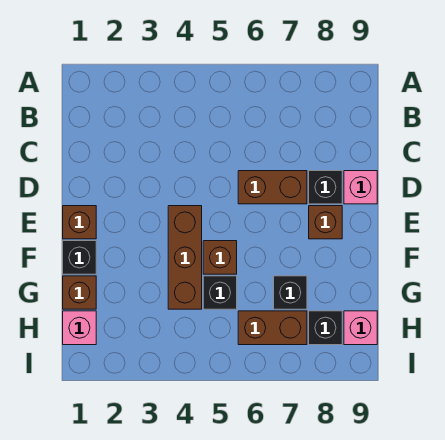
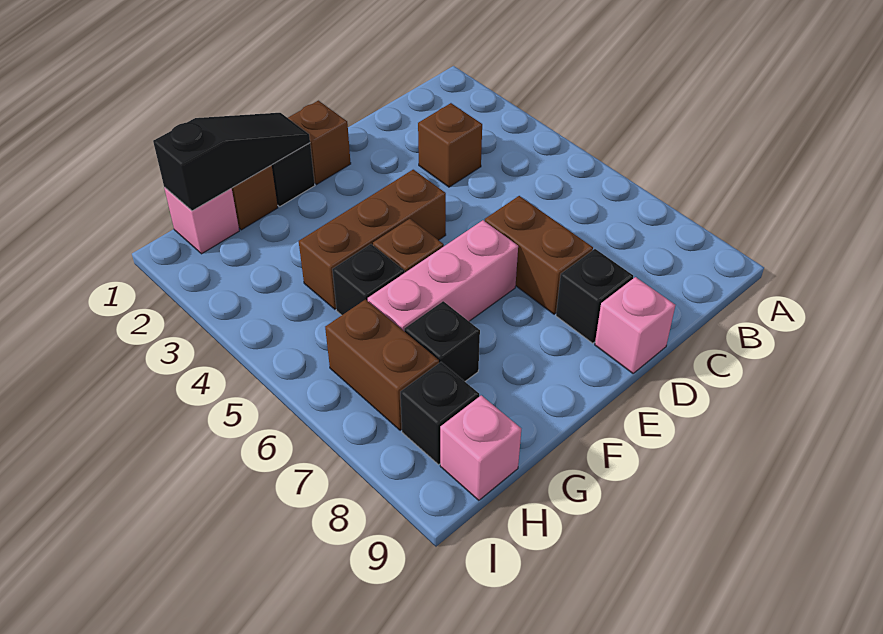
none -> pink brick E6:G6 level 1
brown brick E8 level 1 -> brown brick C3 level 1
none -> black slope F1:H1 level 2 top H

